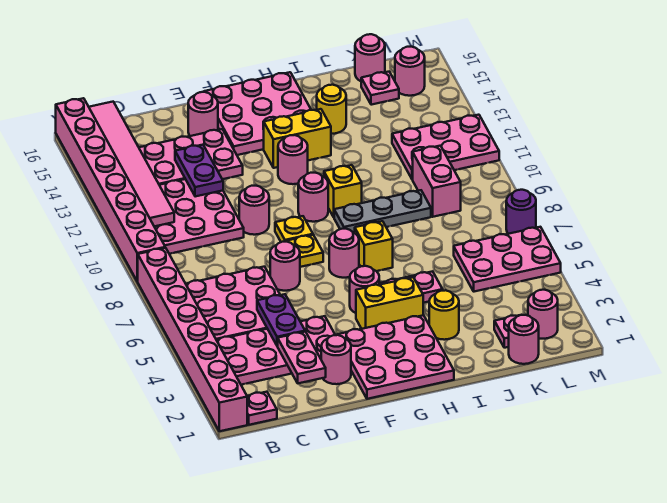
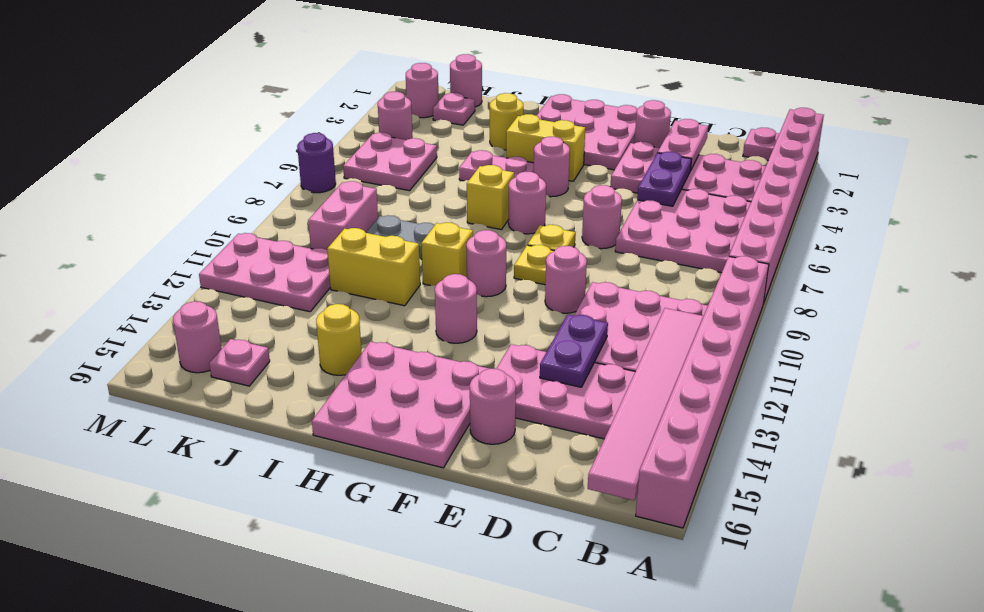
yellow brick G13:H13 level 1 -> yellow brick I11:J11 level 1
pink plate K5:M6 level 1 -> pink plate K5:L6 level 1
pink round brick K16 level 1 -> pink round brick L4 level 1

